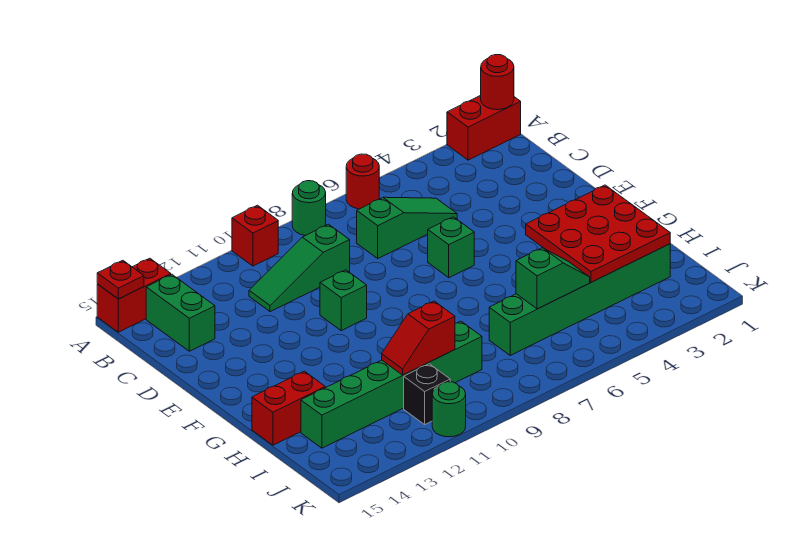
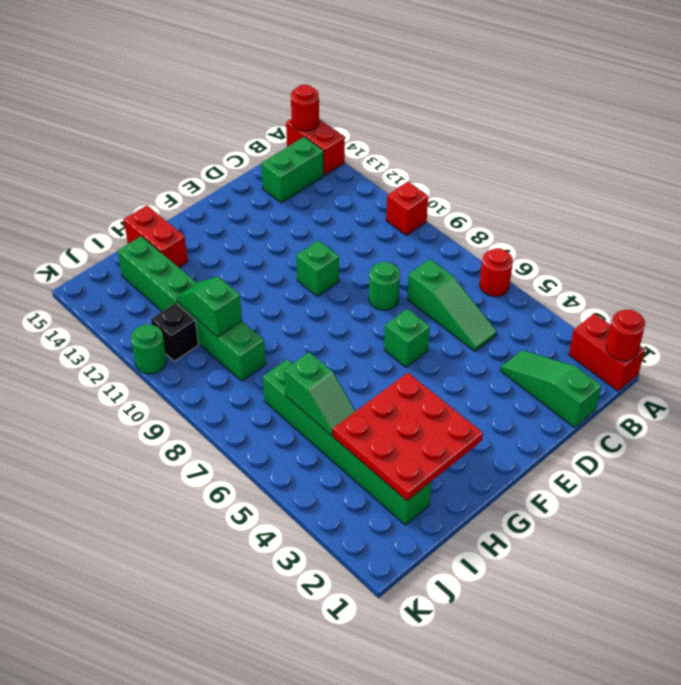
green round brick A8 level 1 -> green round brick D8 level 1
red plate A15 level 2 -> red round brick A15 level 2
green slope C9:C11 level 1 top 9 -> green slope C1:C3 level 1 top 1
red slope I10:I11 level 2 top 10 -> green slope I10:I11 level 2 top 10

